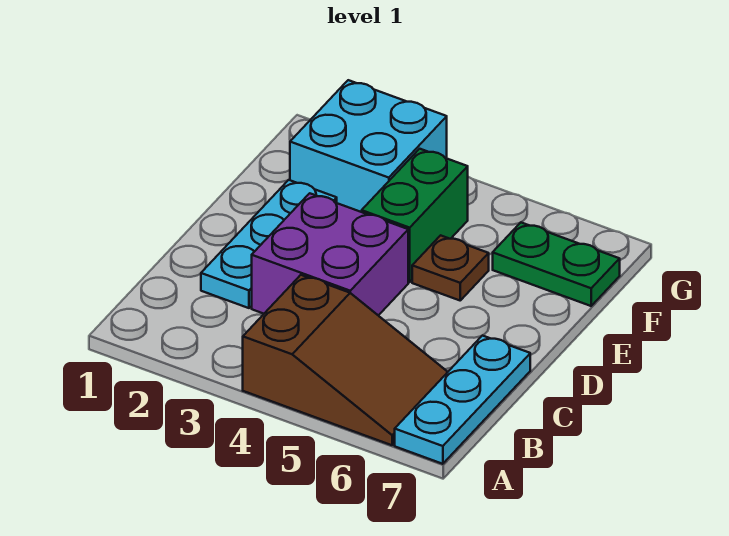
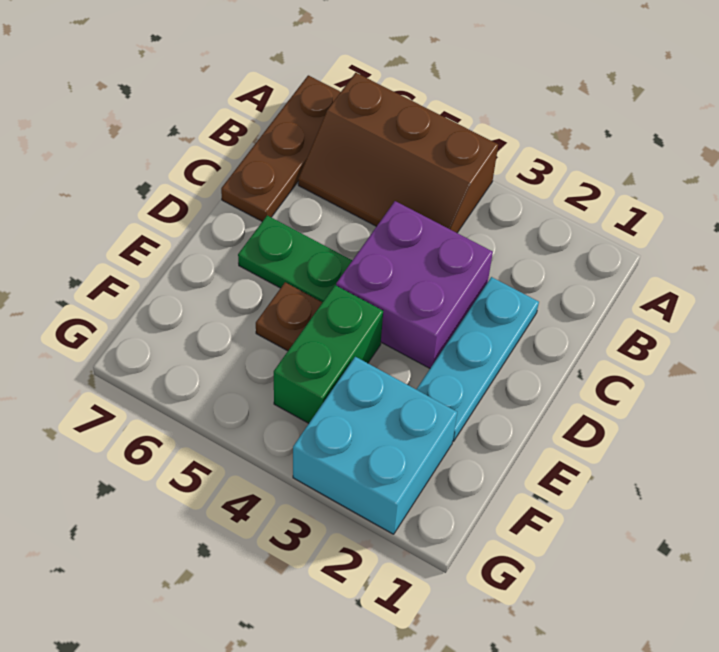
brown slope A4:B6 level 1 top 4 -> brown slope A4:B6 level 1 top A
cyan plate A7:C7 level 1 -> brown plate A7:C7 level 1
green plate F6:F7 level 1 -> green plate D5:D6 level 1

